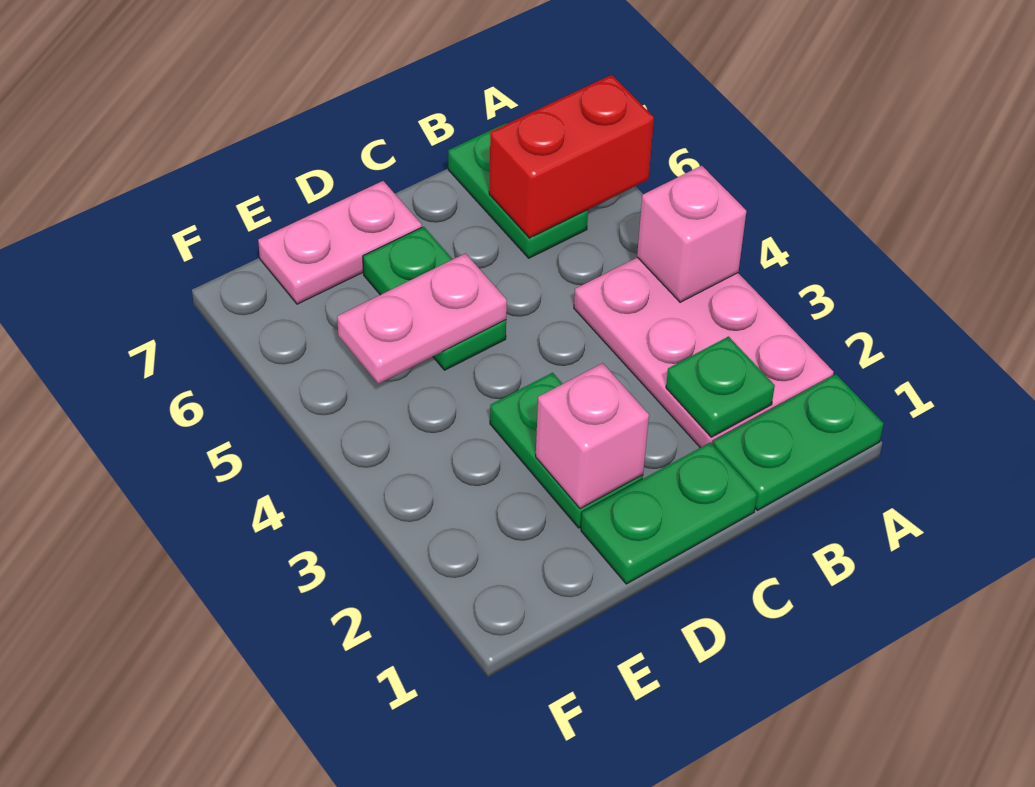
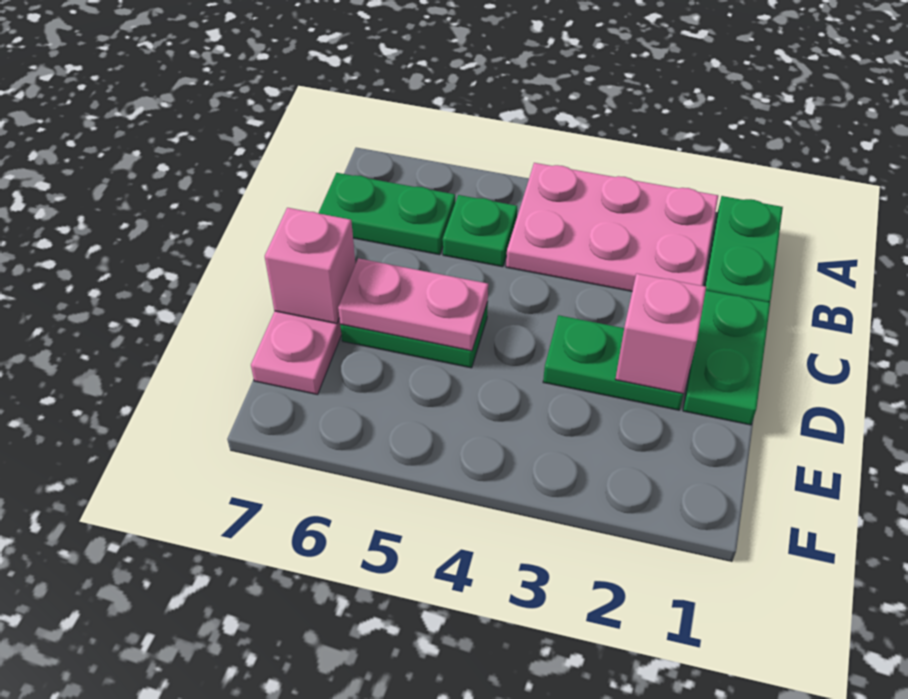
pink brick A4 level 2 -> pink brick D7 level 2
red brick A6:B6 level 2 -> none
green plate B2 level 2 -> green plate B5 level 1
pink plate D5:E5 level 2 -> pink plate D5:D6 level 2

